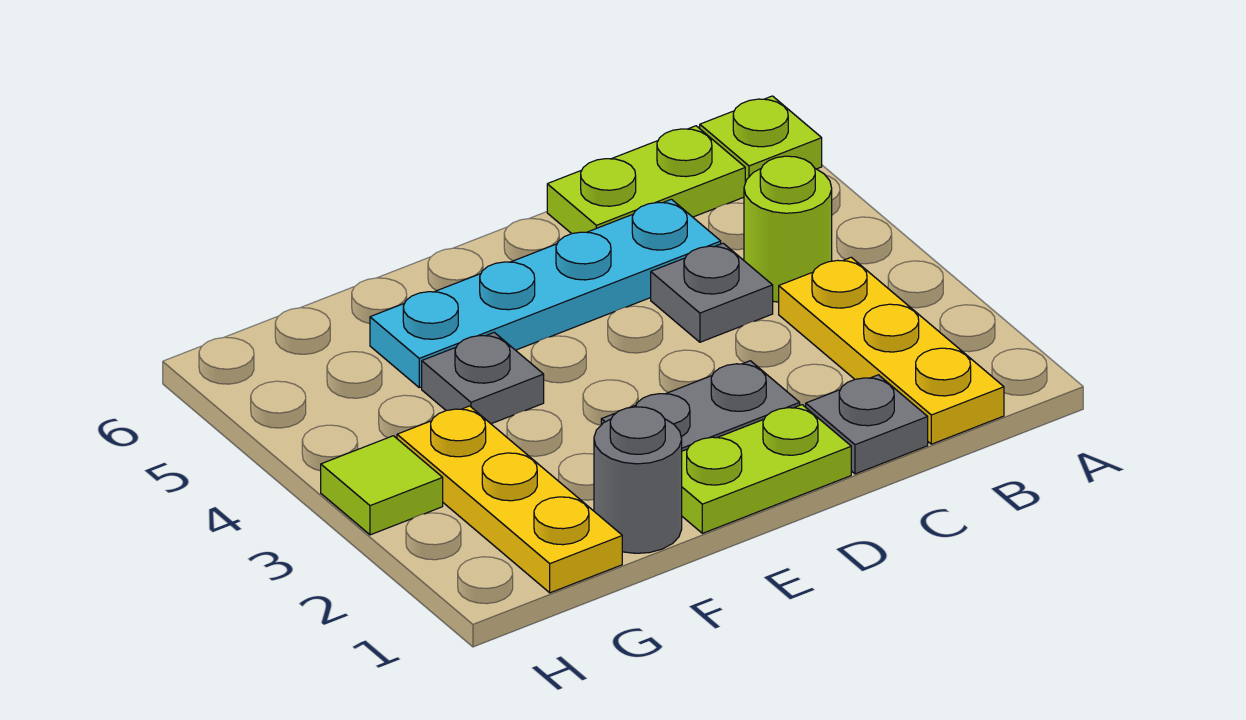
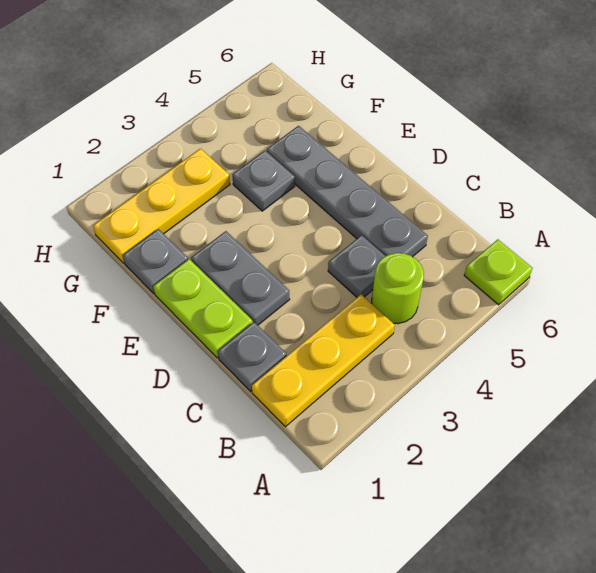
lime plate B6:C6 level 1 -> none
cyan plate C5:F5 level 1 -> grey plate C5:F5 level 1
grey round brick F1 level 1 -> grey plate F1 level 1
lime tile H3 level 1 -> none

